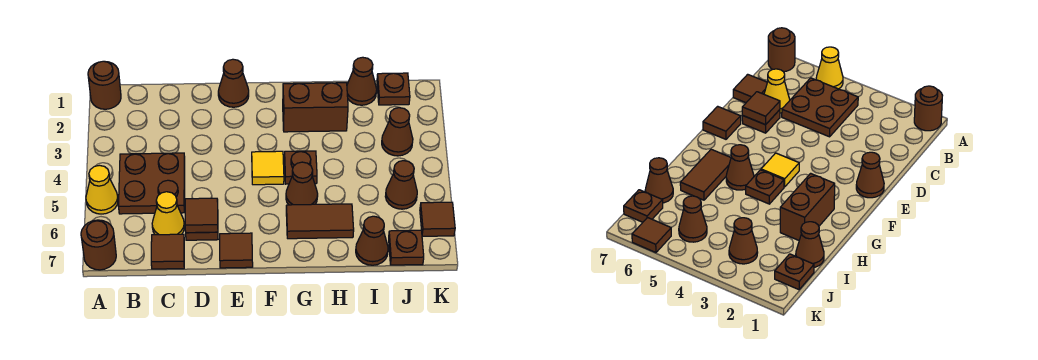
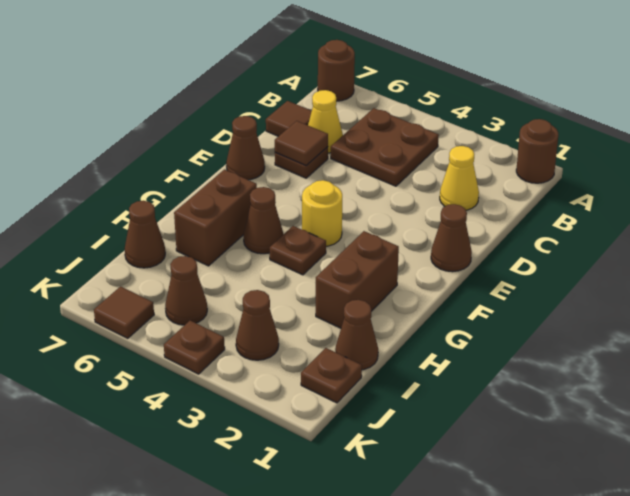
yellow cone A5 level 1 -> yellow cone C2 level 1
brown tile E7 level 1 -> brown cone E7 level 1
yellow tile F4 level 1 -> yellow round brick F4 level 1
brown tile G6:H6 level 1 -> brown brick G6:H6 level 1
brown plate J7 level 1 -> brown plate K4 level 1

